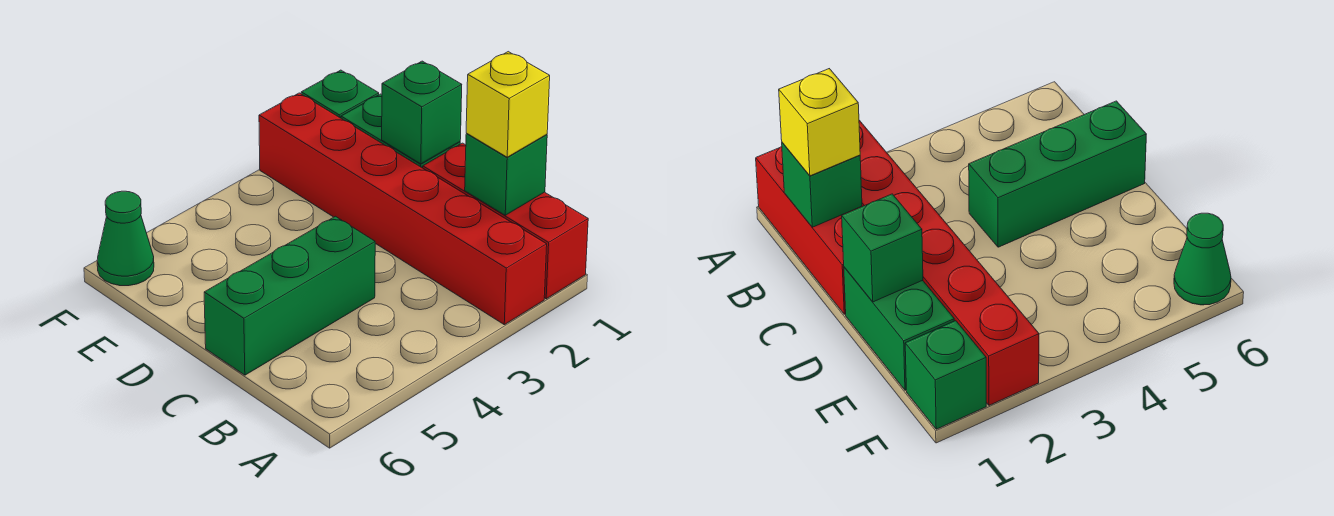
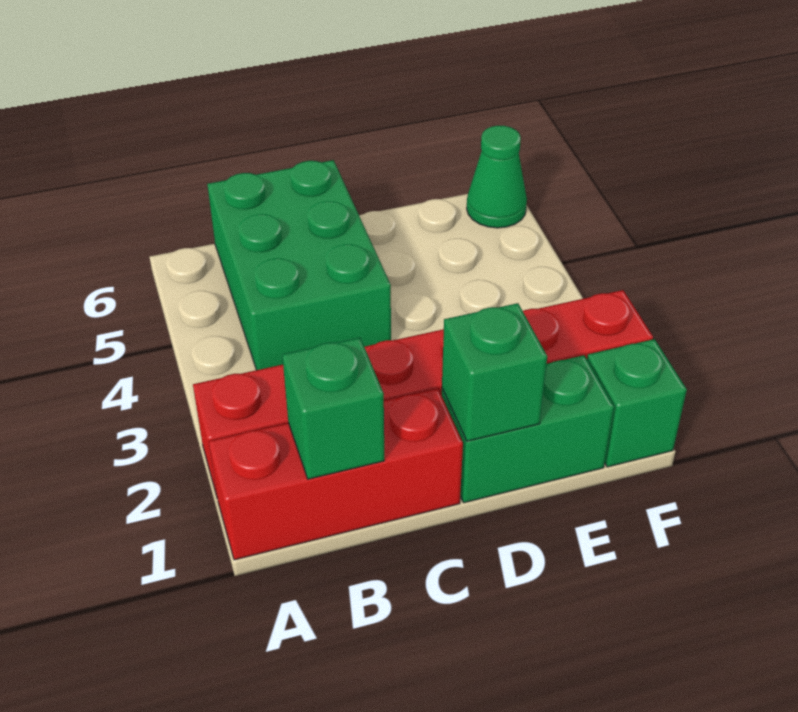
yellow brick B1 level 3 -> none
green brick C4:C6 level 1 -> green brick B4:C6 level 1

